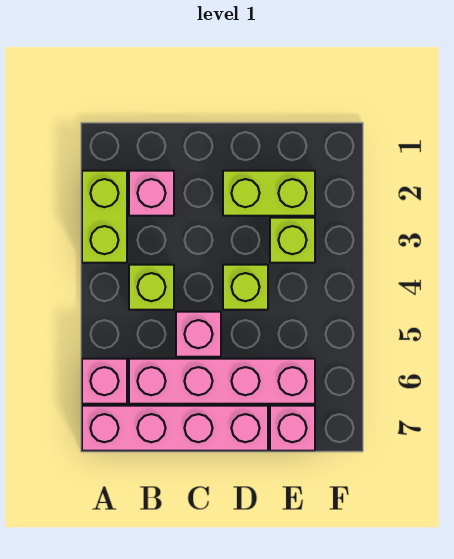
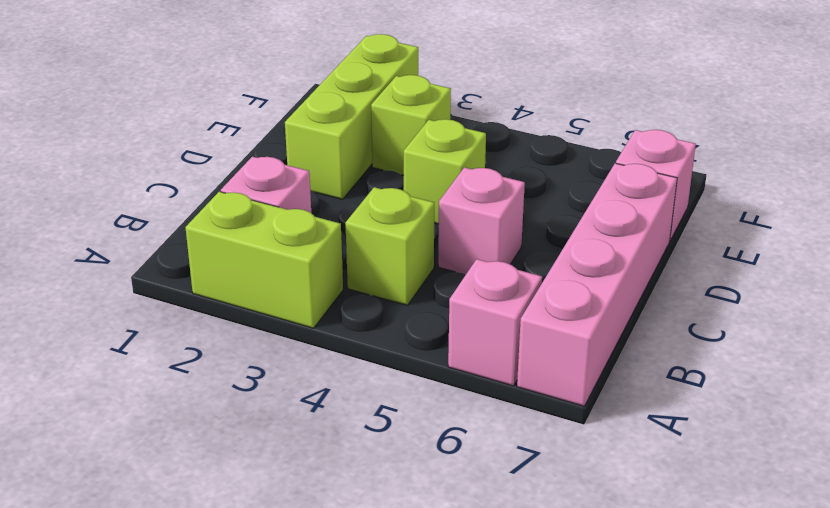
pink brick B6:E6 level 1 -> none
lime brick D2:E2 level 1 -> lime brick D2:F2 level 1

